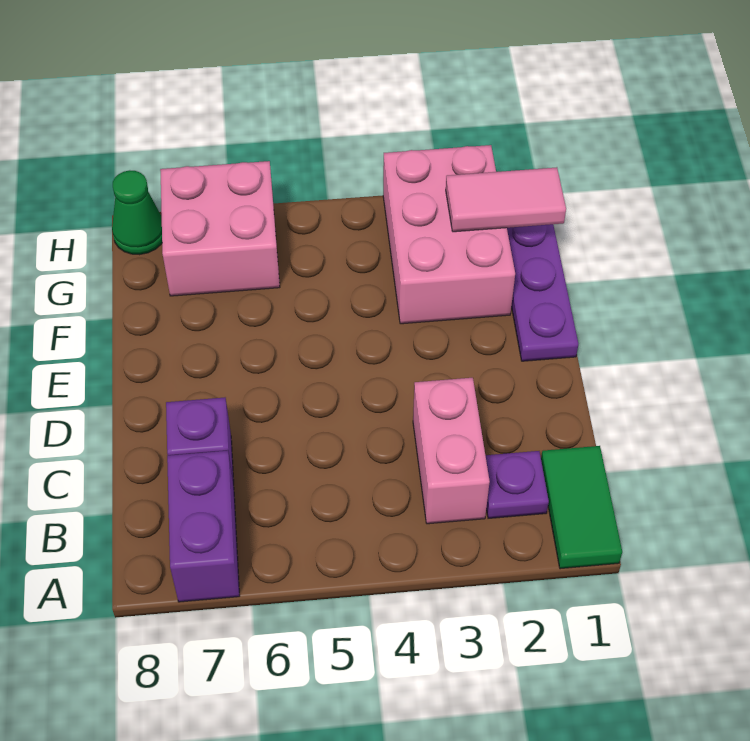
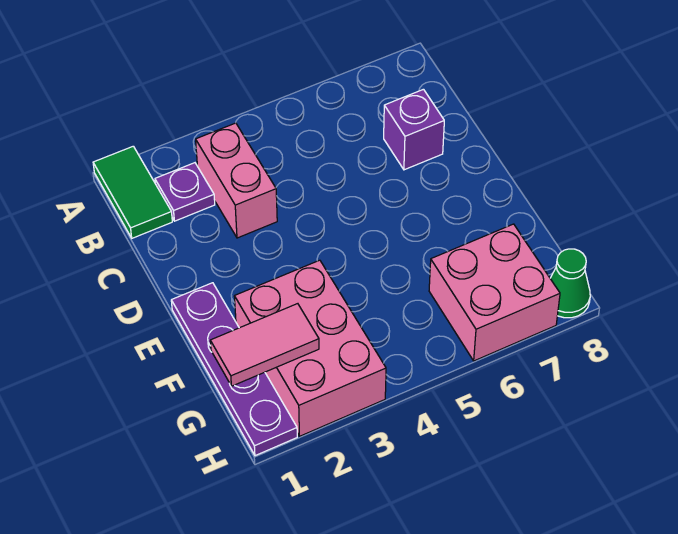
purple brick A7:B7 level 1 -> none

